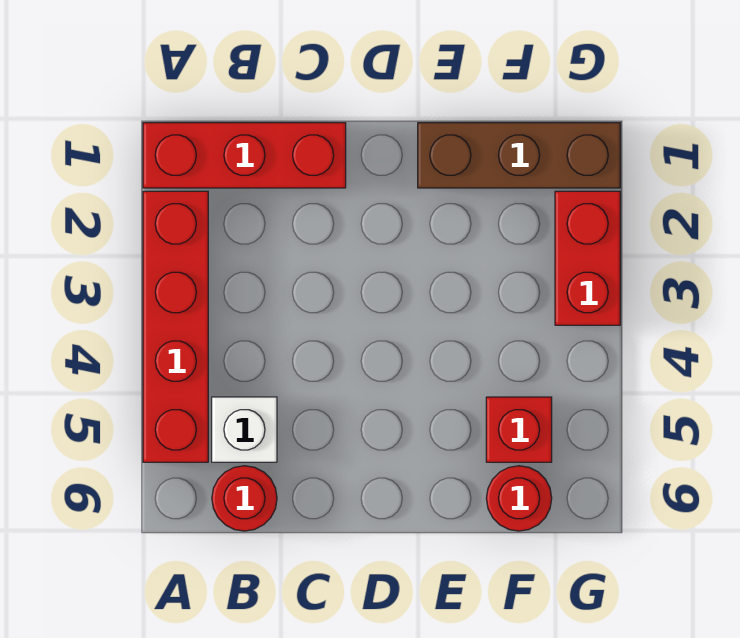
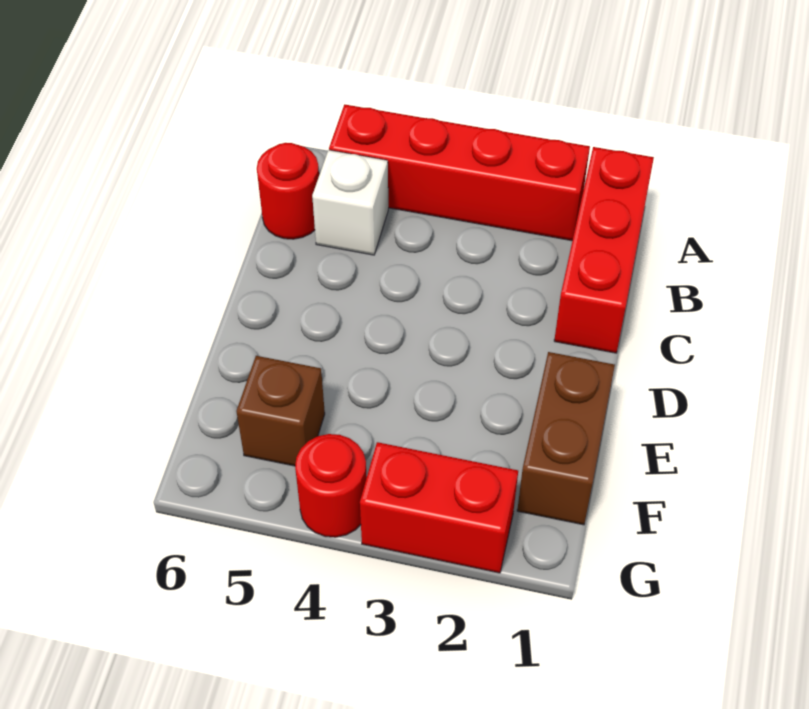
brown brick E1:G1 level 1 -> brown brick E1:F1 level 1
red brick F5 level 1 -> brown brick F5 level 1
red round brick F6 level 1 -> red round brick G4 level 1

